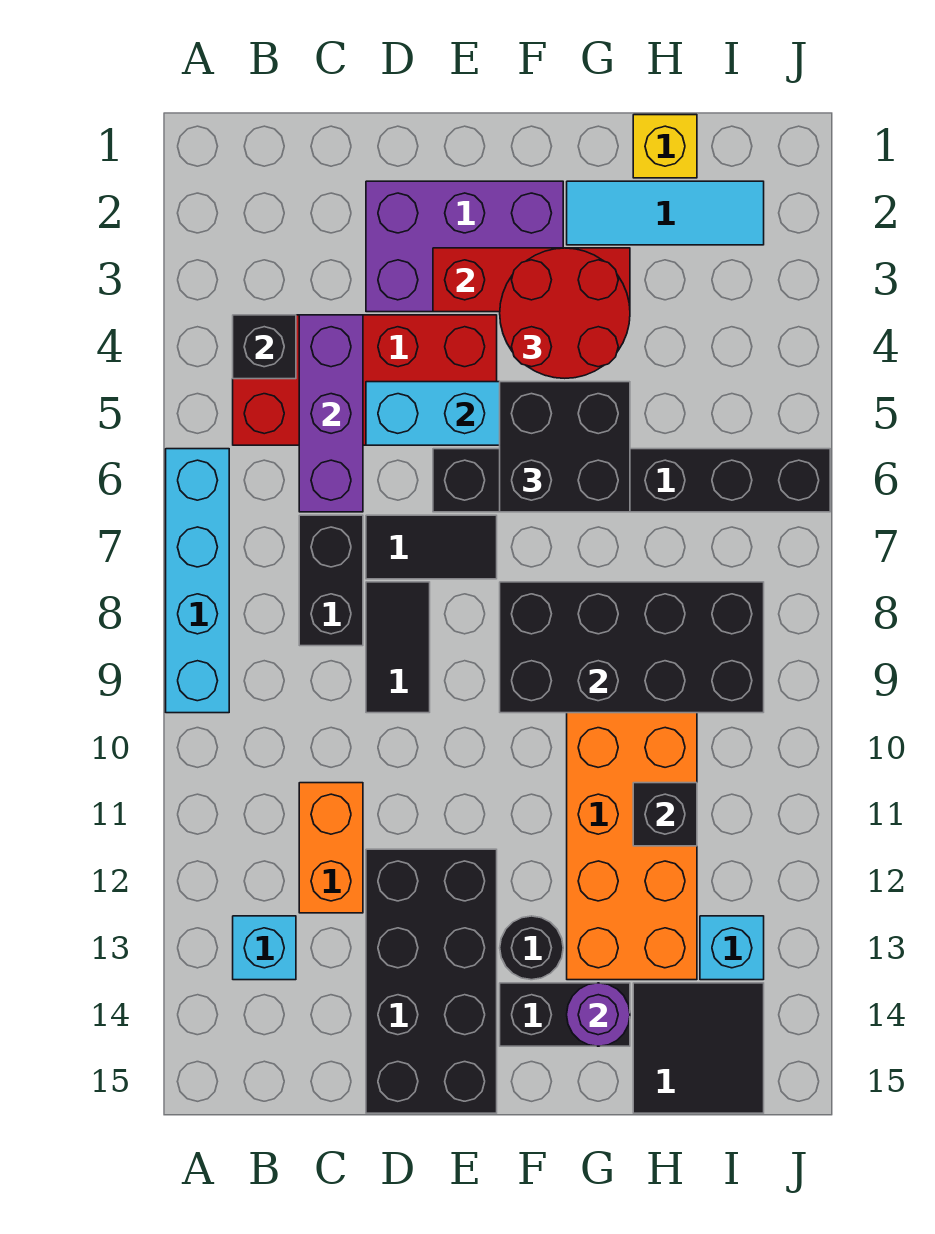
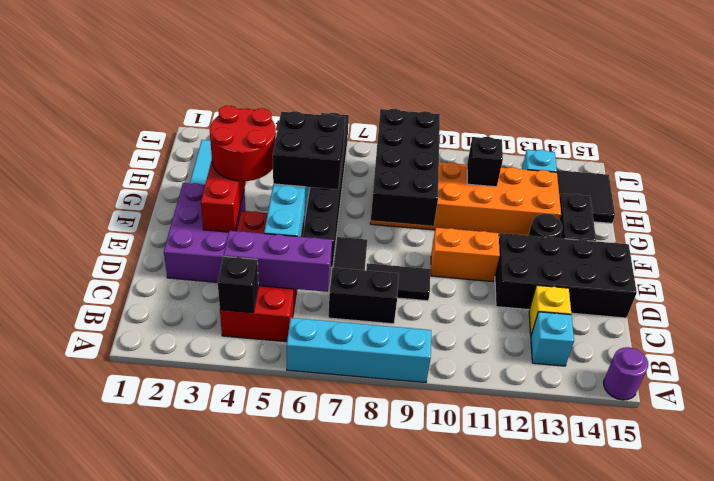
orange brick C11:C12 level 1 -> orange brick E10:E11 level 1
purple round brick G14 level 2 -> purple round brick A15 level 1
yellow brick H1 level 1 -> yellow brick C13 level 1

